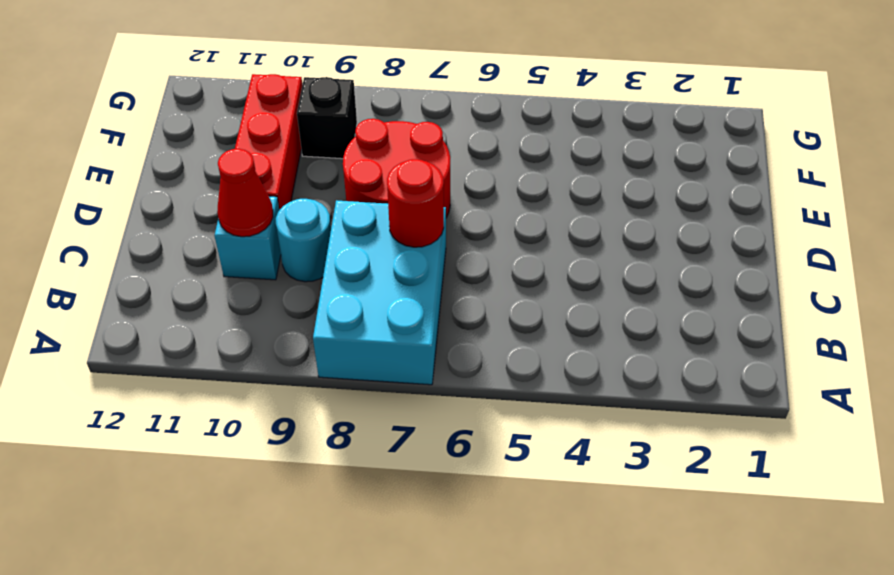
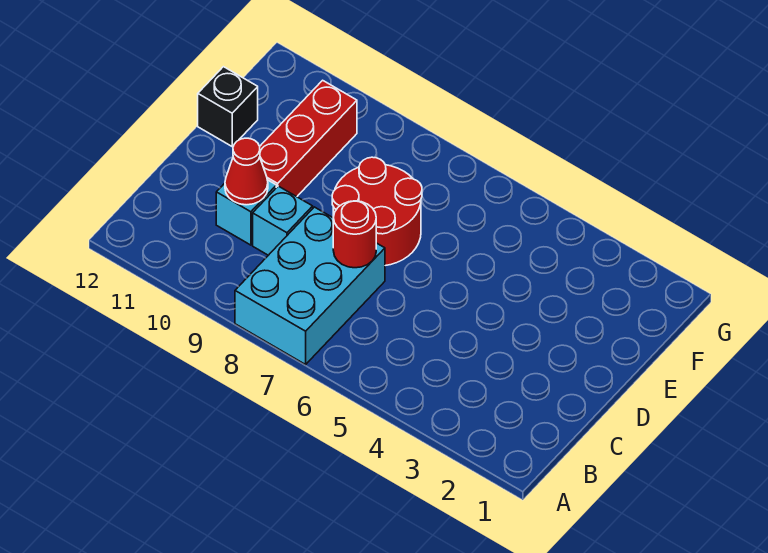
cyan round brick C9 level 1 -> cyan brick C9 level 1
black brick F9 level 1 -> black brick E12 level 1

